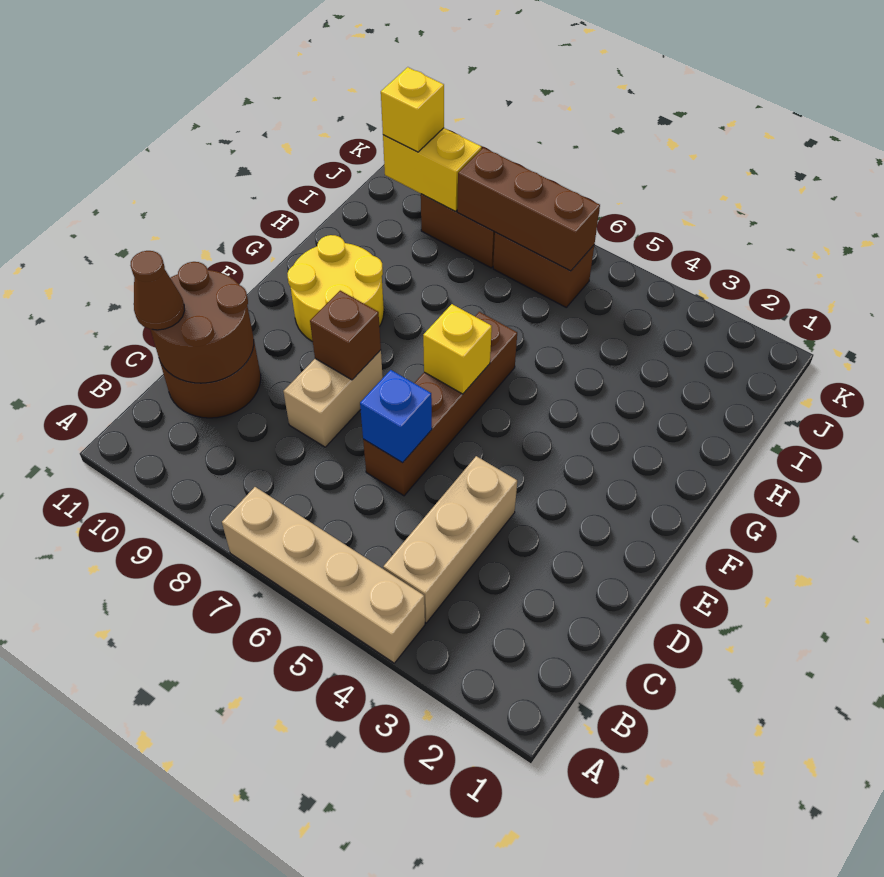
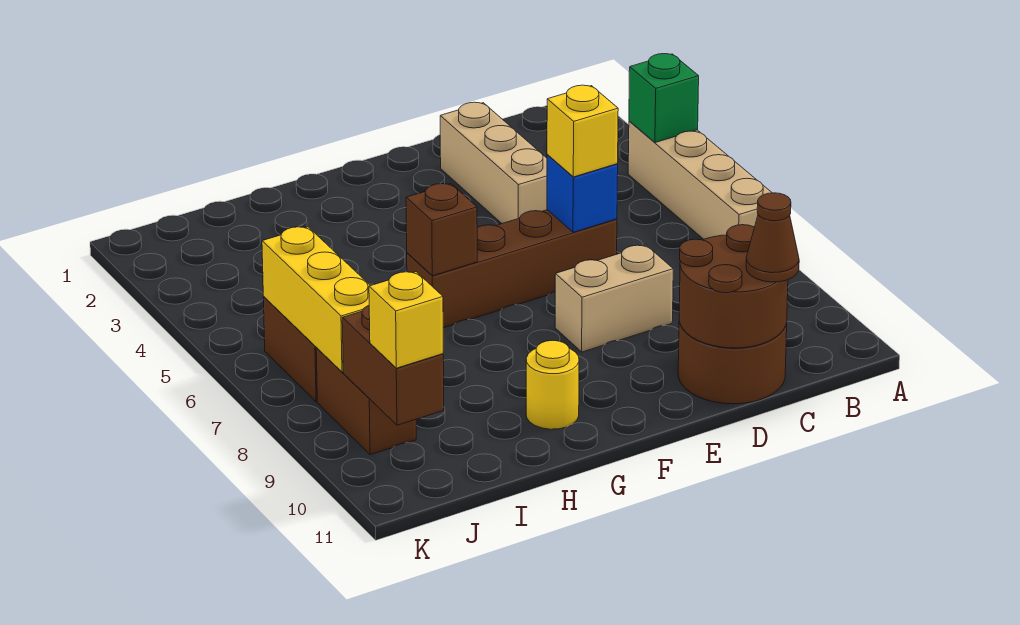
none -> green brick A4 level 2
tan brick B4:D4 level 1 -> tan brick D2:D4 level 1
brown brick E8 level 2 -> brown brick G6 level 2
yellow brick F6 level 2 -> yellow brick D6 level 3
yellow round brick F9:G10 level 1 -> yellow round brick G10 level 1
brown brick J6:J8 level 2 -> yellow brick J6:J8 level 2
yellow brick J9:J10 level 2 -> brown brick J9:J10 level 2

